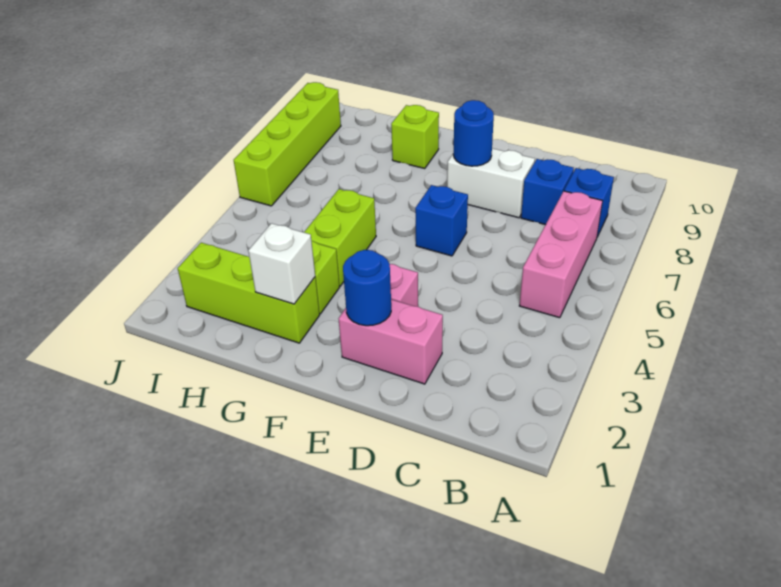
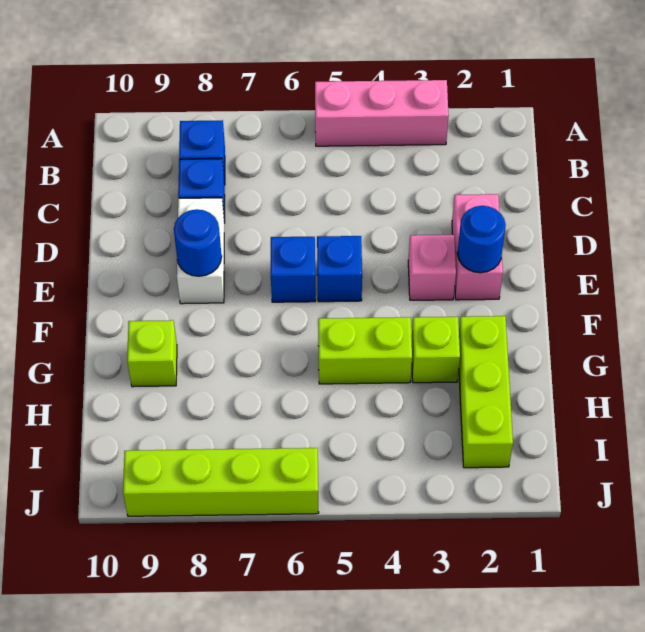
pink brick B5:B7 level 1 -> pink brick A3:A5 level 1
none -> blue brick E5 level 1
white brick G2 level 2 -> none

